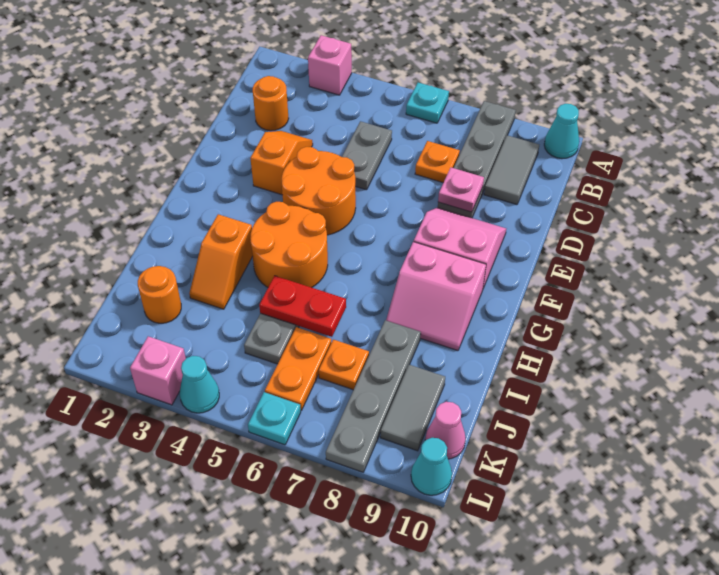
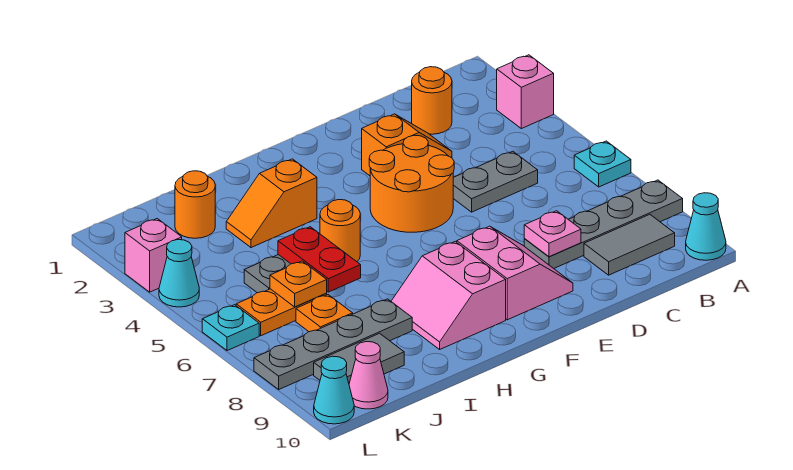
orange plate C7 level 1 -> orange plate J6 level 2
orange round brick G4:H5 level 1 -> orange round brick H5 level 1

